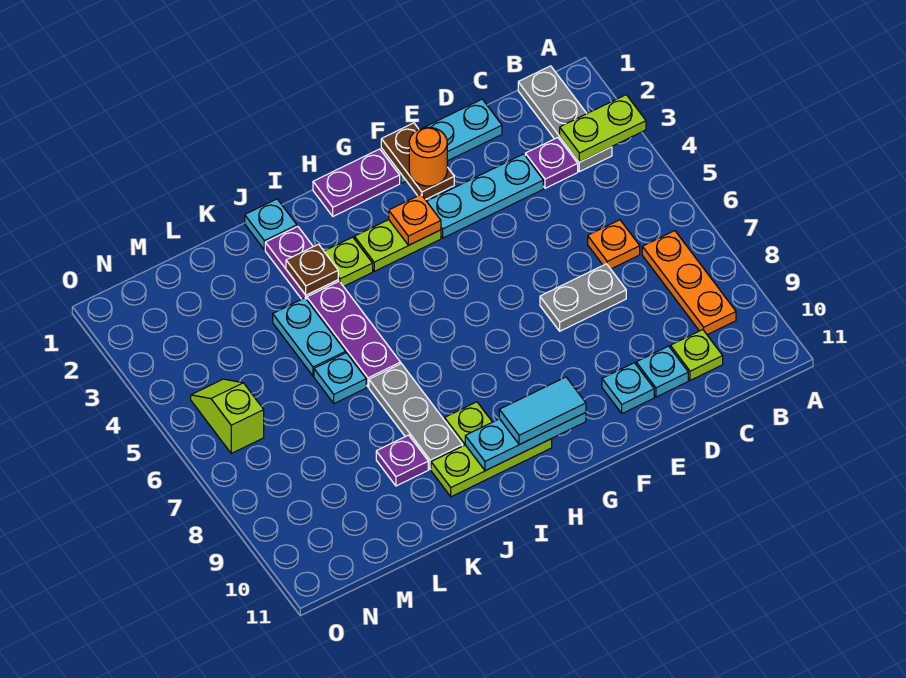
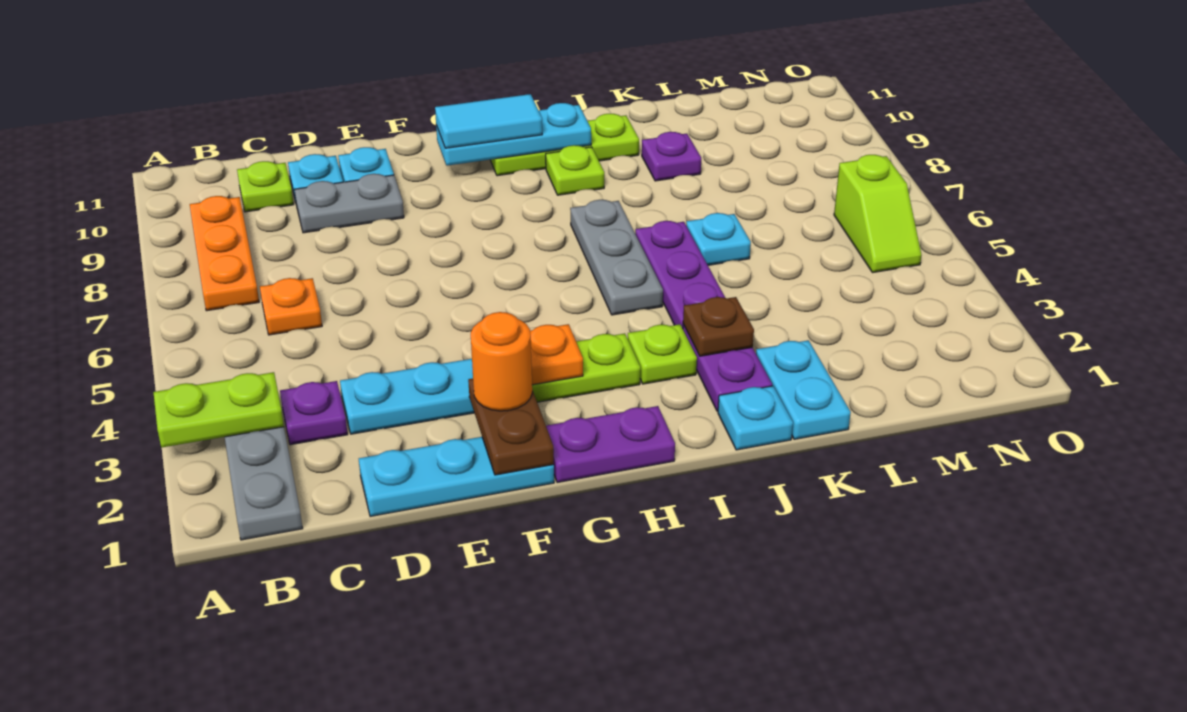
grey plate D7:E7 level 1 -> grey plate D9:E9 level 1
grey plate J7:J9 level 1 -> grey plate I5:I7 level 1
cyan plate K4:K5 level 1 -> cyan plate K1:K2 level 1

